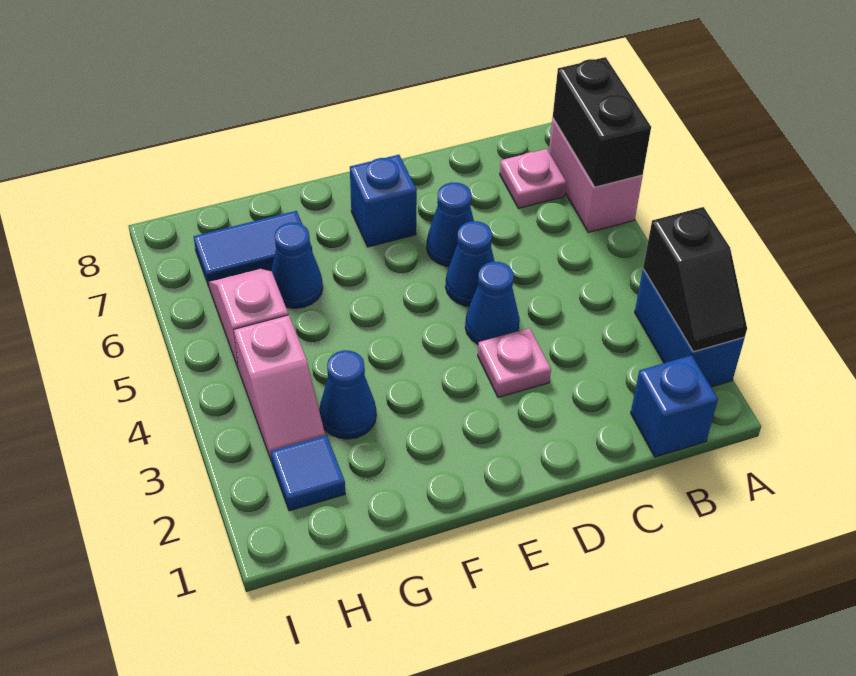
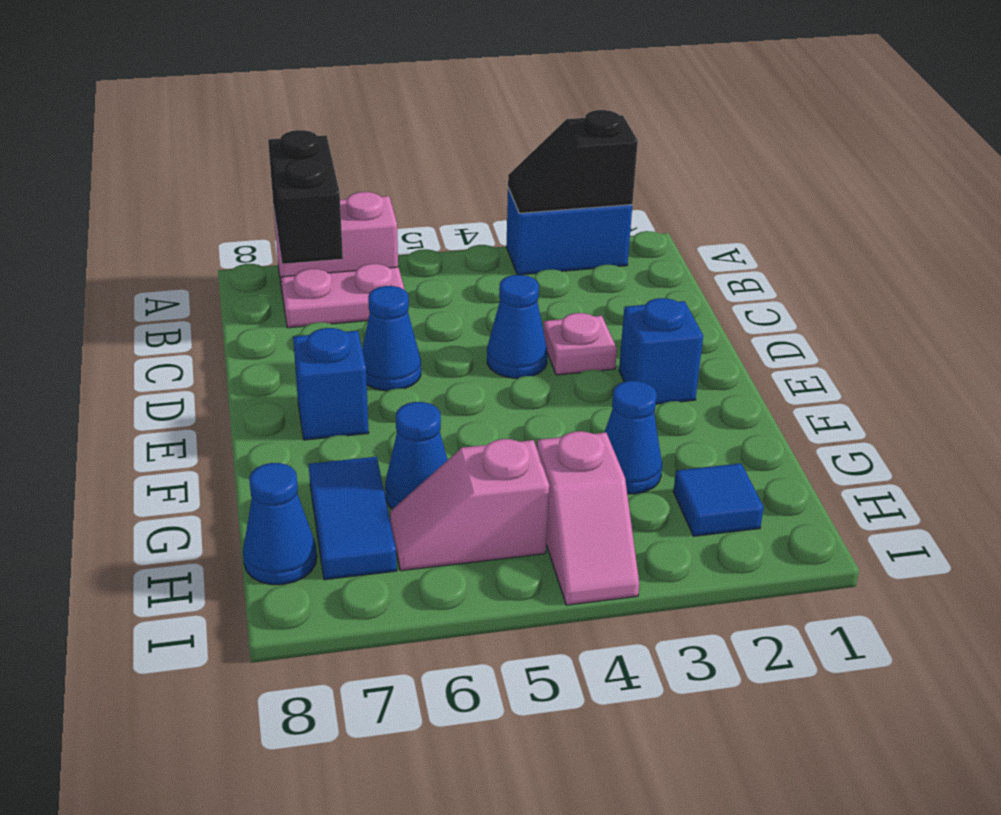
black slope A2:A3 level 2 top 3 -> black slope A2:A3 level 2 top 2
black brick A6:A7 level 2 -> black brick A7:B7 level 2
blue brick B1 level 1 -> blue brick E2 level 1
pink plate B7 level 1 -> pink plate B6:B7 level 1
blue cone D5 level 1 -> blue cone H8 level 1
pink slope H3:H4 level 1 top 4 -> pink slope H4:I4 level 1 top H

